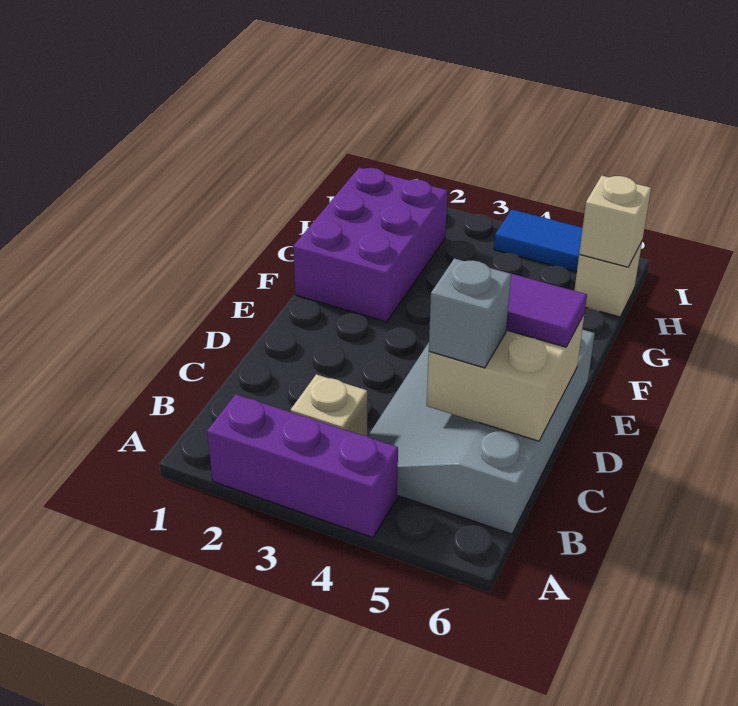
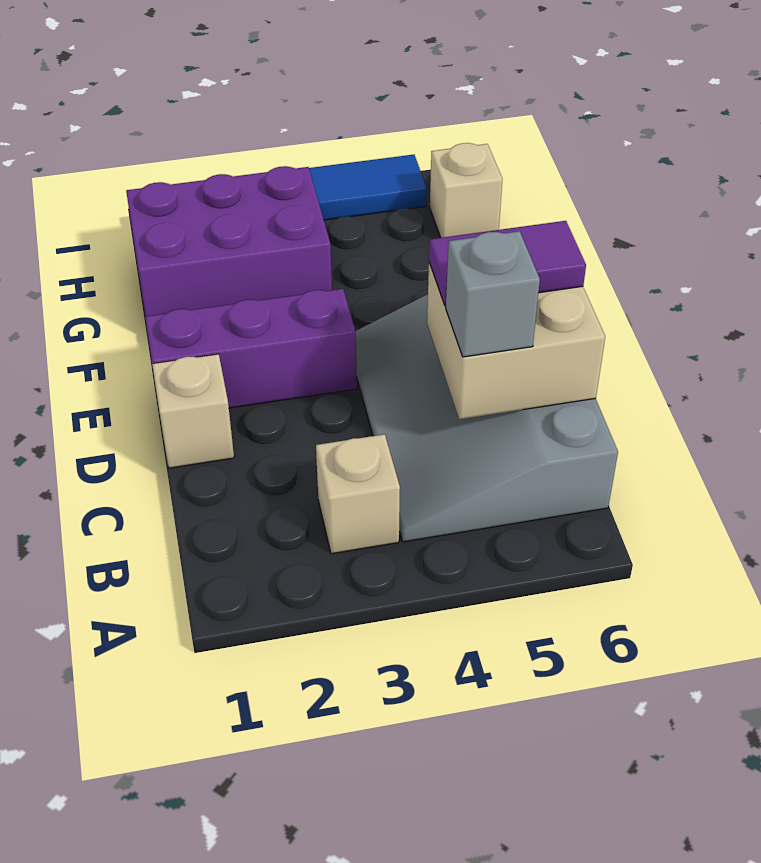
purple brick A2:A4 level 1 -> purple brick E1:E3 level 1
purple brick F1:H2 level 1 -> purple brick G1:H3 level 1
tan brick H6 level 2 -> tan brick D1 level 1

